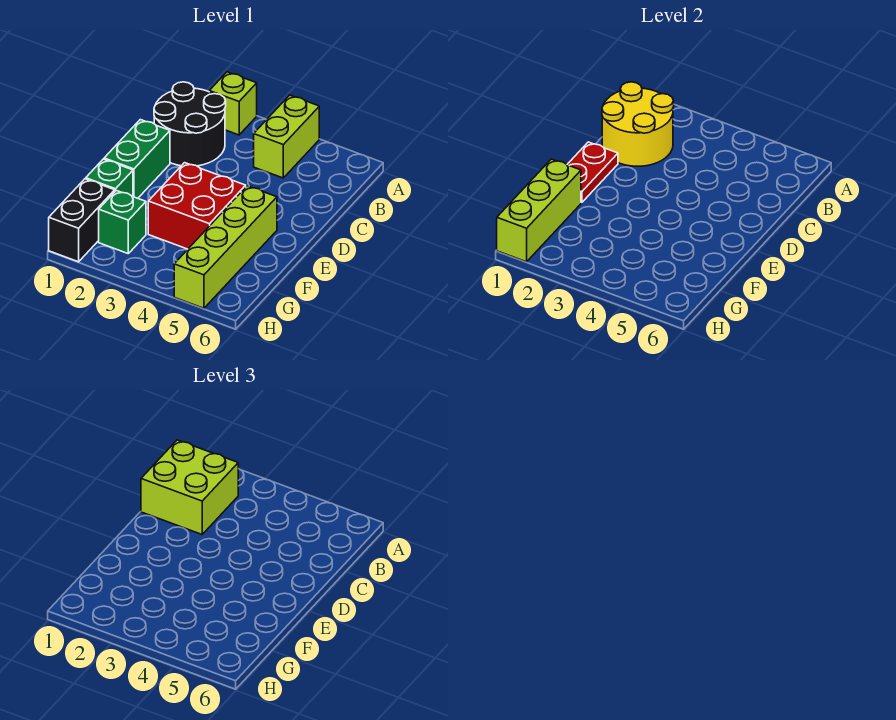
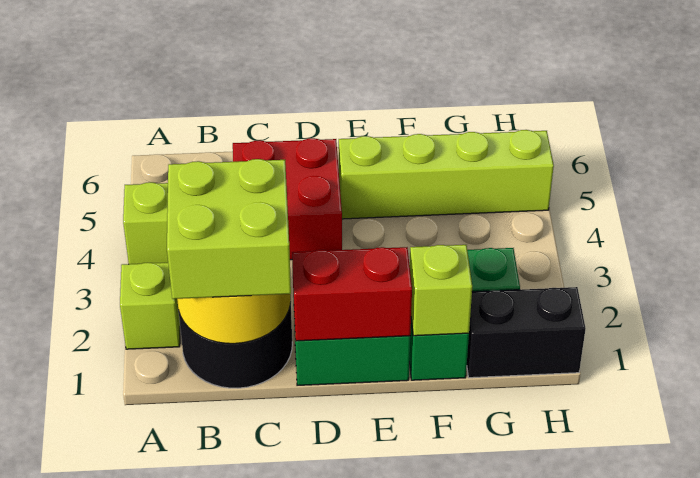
red plate D1:E1 level 2 -> red brick D1:E1 level 2
red brick E3:F4 level 1 -> red brick C4:D5 level 1
lime brick F1:H1 level 2 -> lime brick F1 level 2

